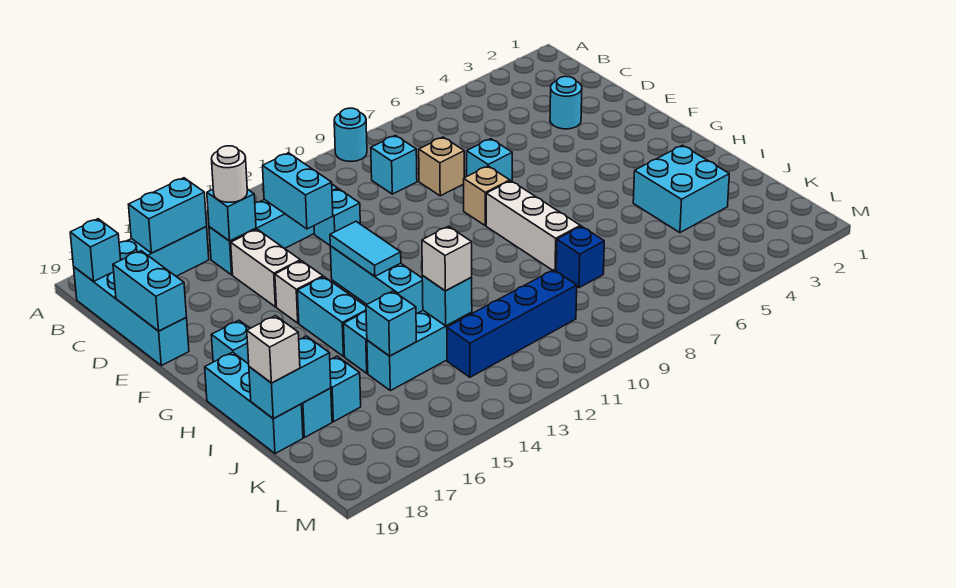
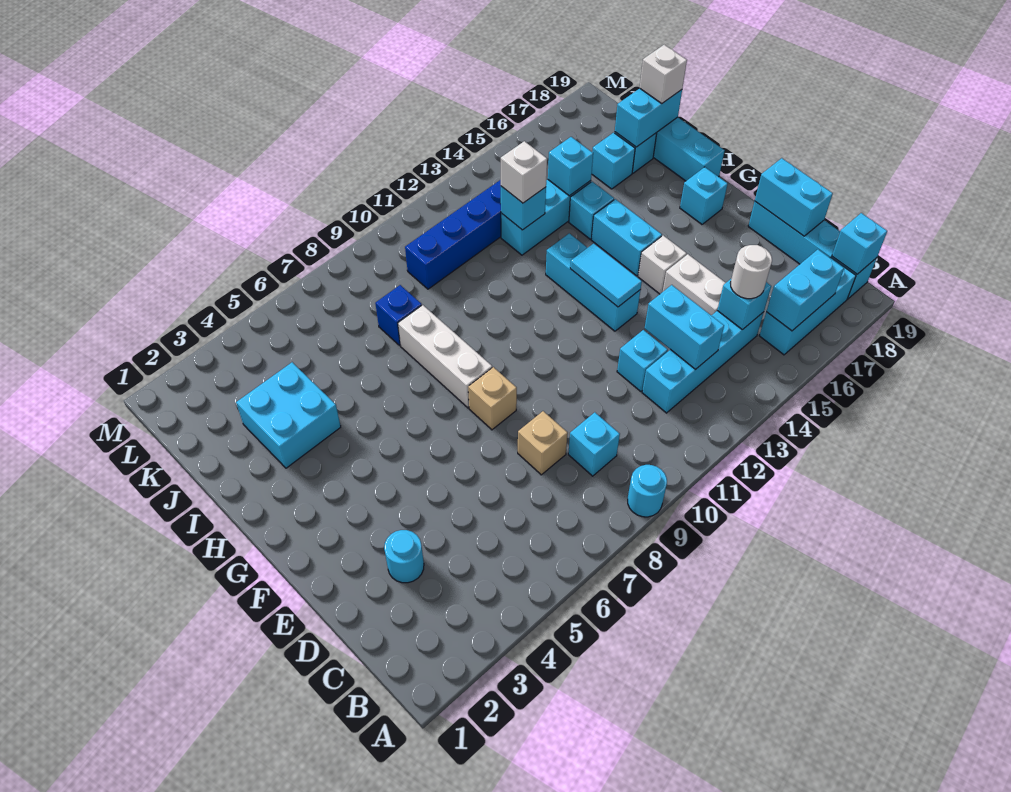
cyan brick E7 level 1 -> none

